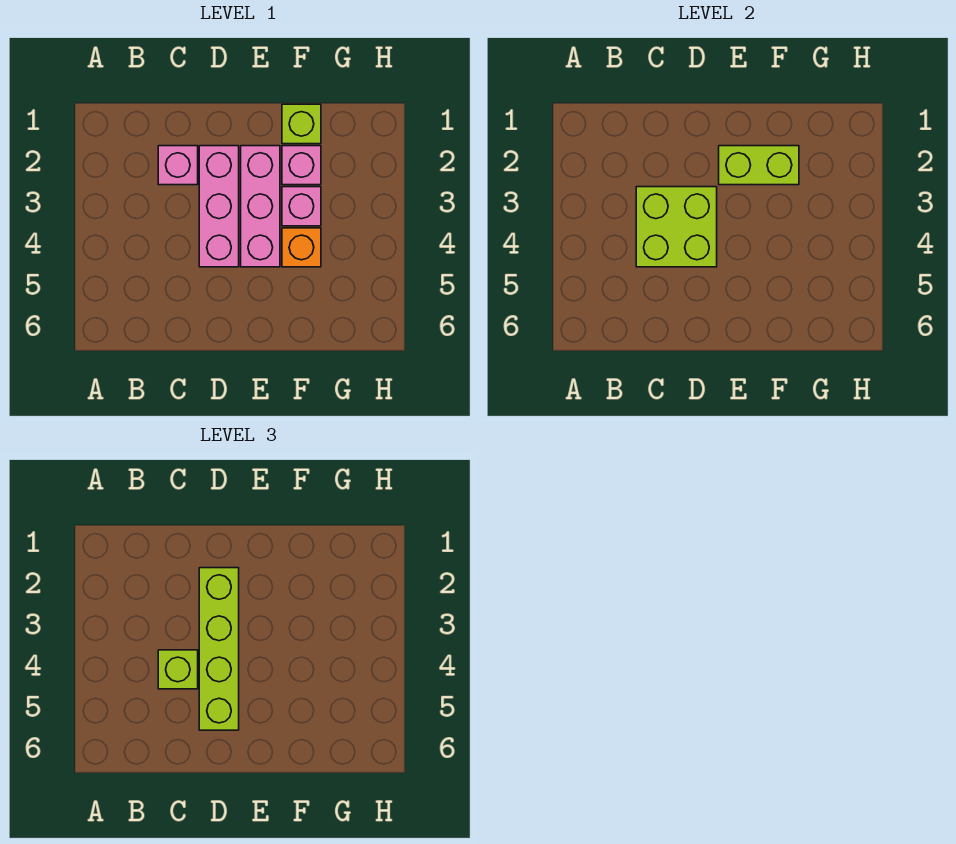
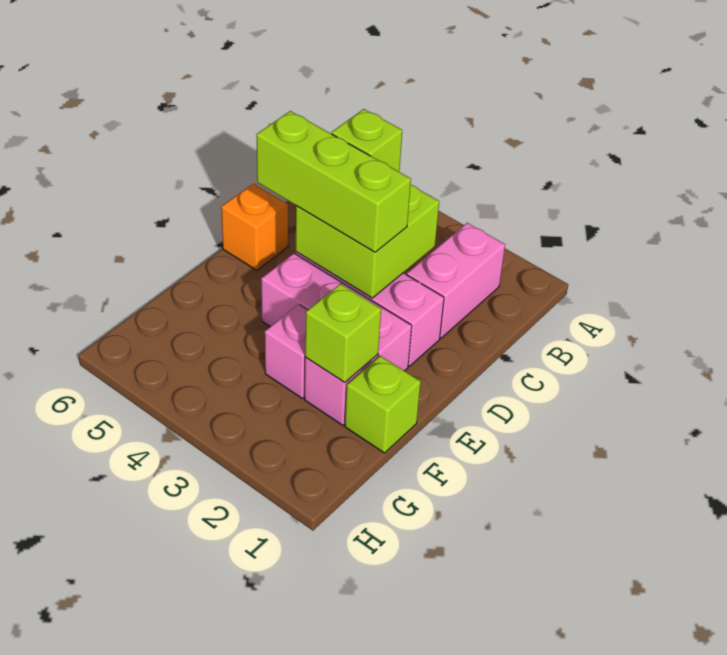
pink brick C2 level 1 -> pink brick B2:C2 level 1
lime brick D2:D5 level 3 -> lime brick D3:D5 level 3
lime brick E2:F2 level 2 -> lime brick F2 level 2
orange brick F4 level 1 -> orange brick D6 level 1

